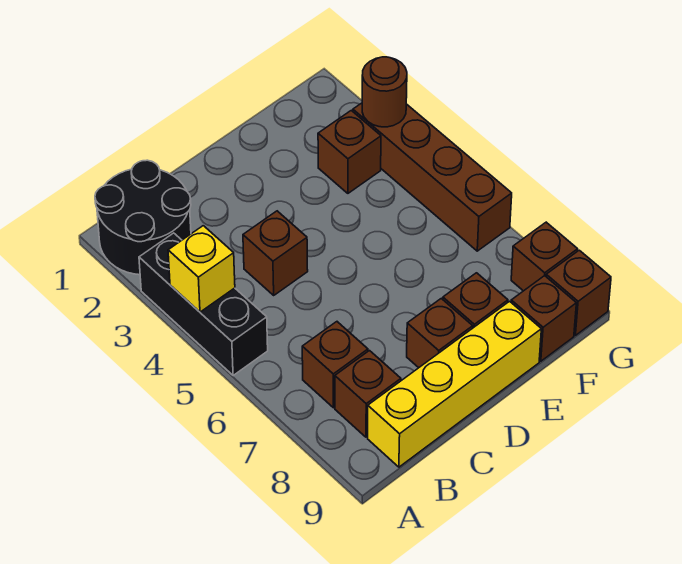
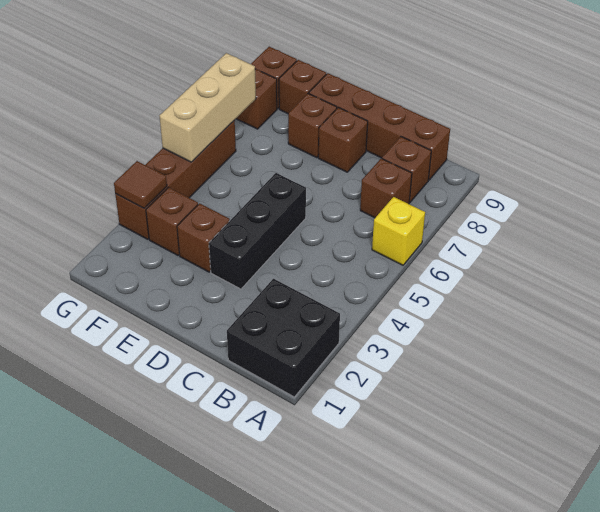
black round brick A1:B2 level 1 -> black brick A1:B2 level 1
black brick A3:A5 level 1 -> black brick D3:D5 level 1
yellow brick A4 level 2 -> yellow brick A6 level 1
yellow brick B9:E9 level 1 -> brown brick B9:E9 level 1
brown brick C4 level 1 -> brown brick E3 level 1
brown round brick G3 level 2 -> brown tile G3 level 2
none -> tan brick G5:G7 level 2

